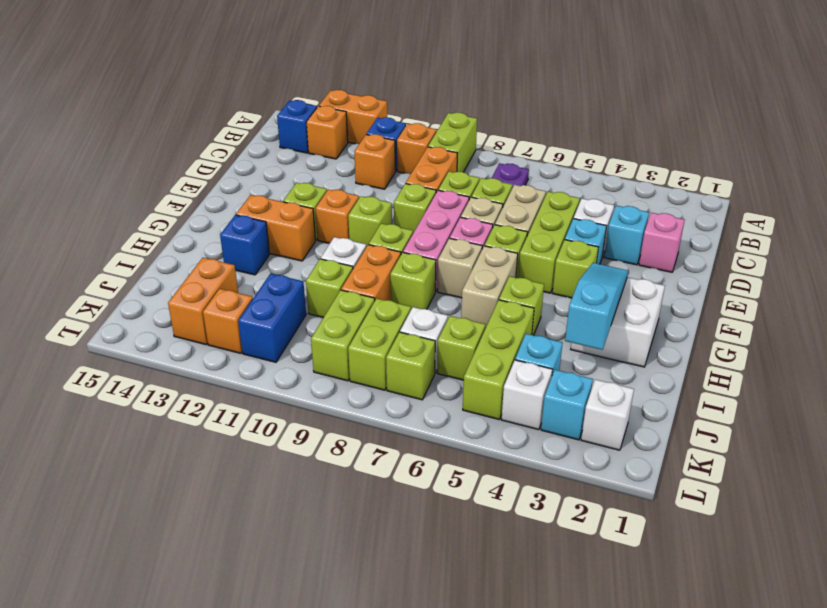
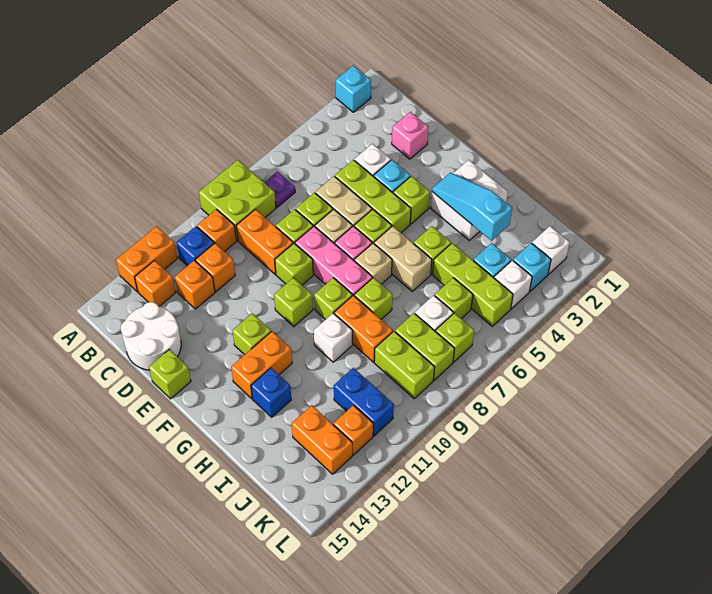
lime brick A9:B9 level 1 -> lime brick A8:B9 level 1
blue brick B14 level 1 -> none
none -> white round brick C14:D15 level 1
cyan brick D3 level 1 -> cyan brick A2 level 1
orange brick F11 level 1 -> orange brick C12 level 1
lime brick I10 level 1 -> lime brick E15 level 1

